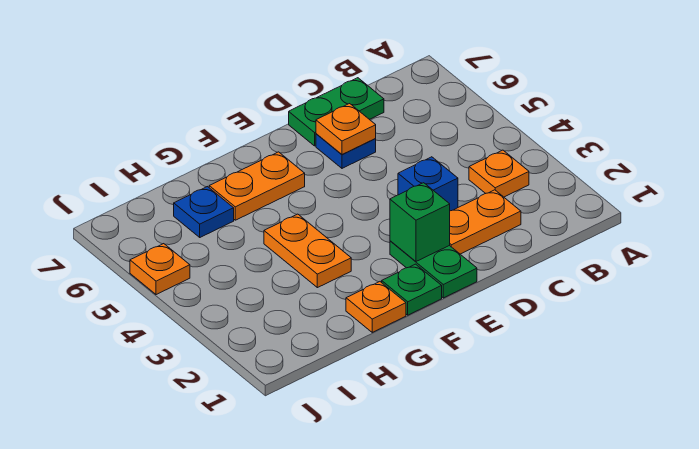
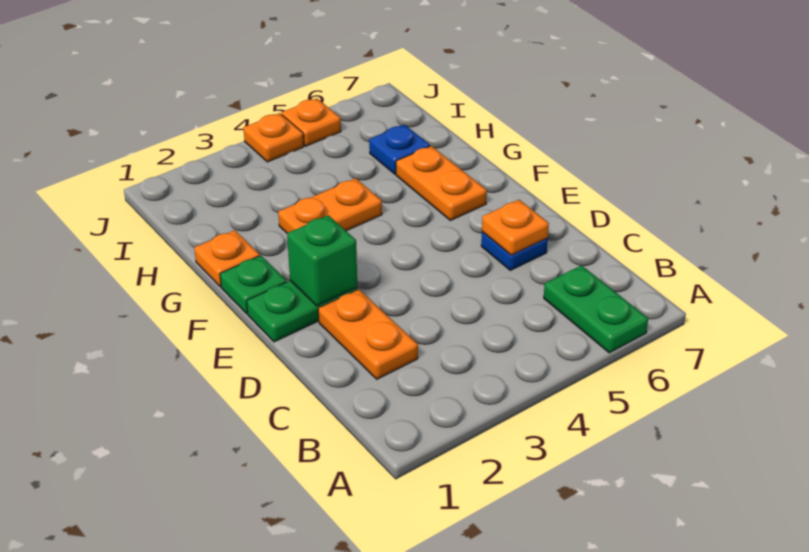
orange plate B3 level 1 -> orange plate J4 level 1
green plate C7:D7 level 1 -> green plate A6:B6 level 1
blue brick D3 level 1 -> none

